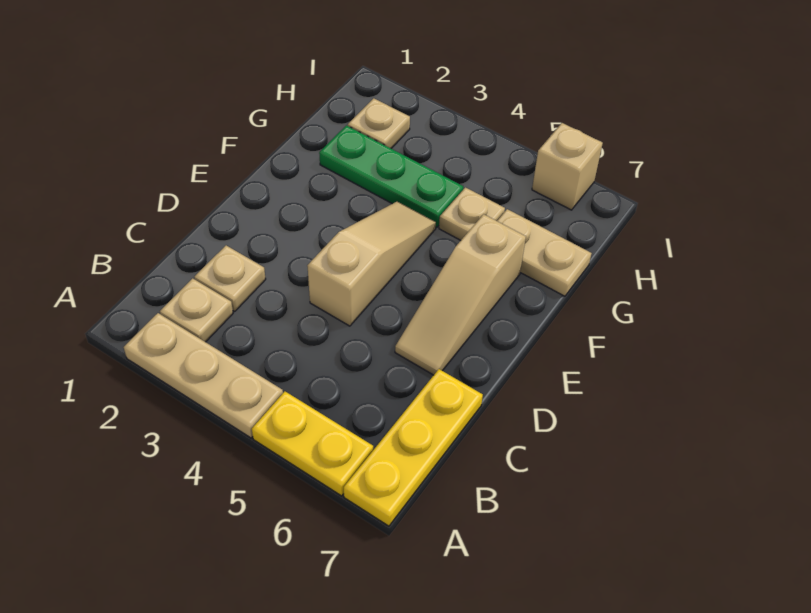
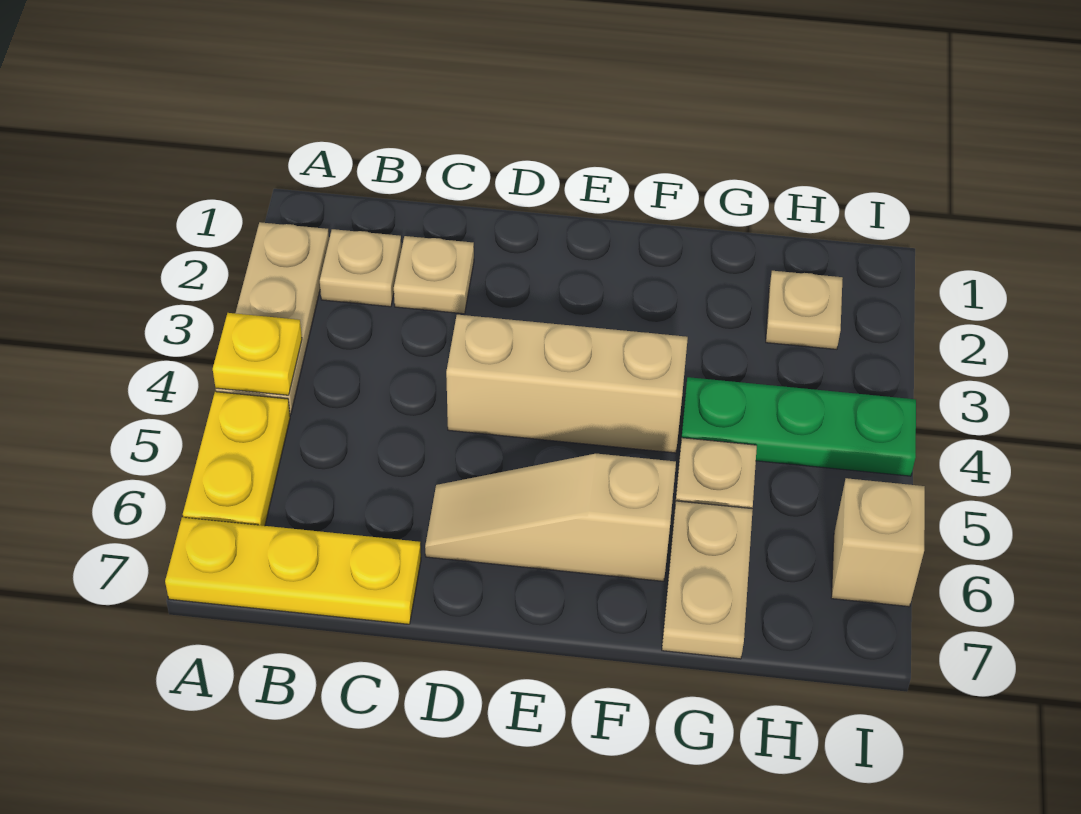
none -> yellow plate A4 level 2
tan slope D4:F4 level 1 top D -> tan brick D4:F4 level 1
green plate G2:G4 level 1 -> green plate G4:I4 level 1

